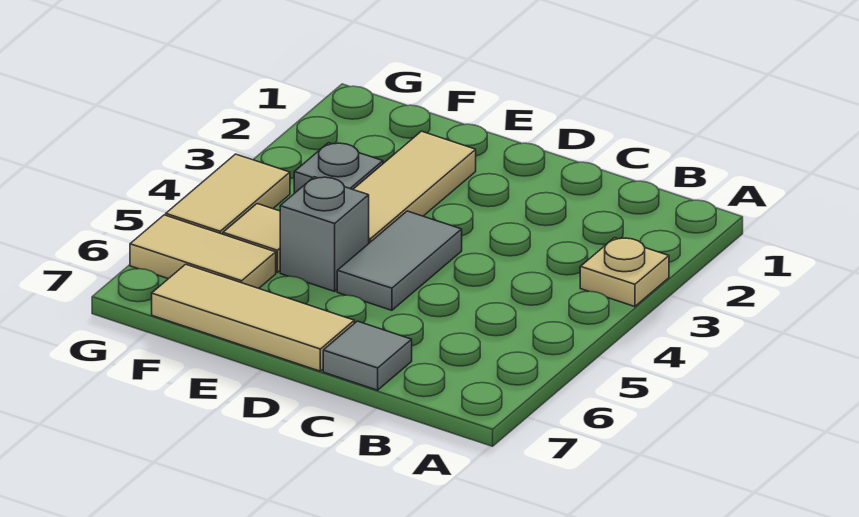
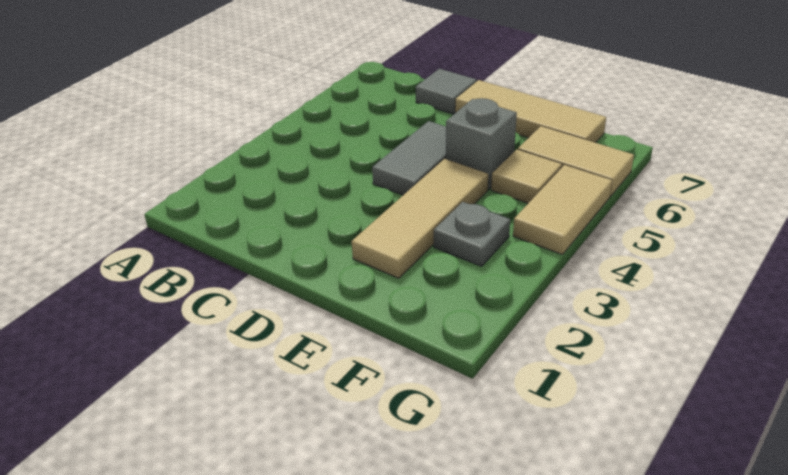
tan plate A3 level 1 -> none

